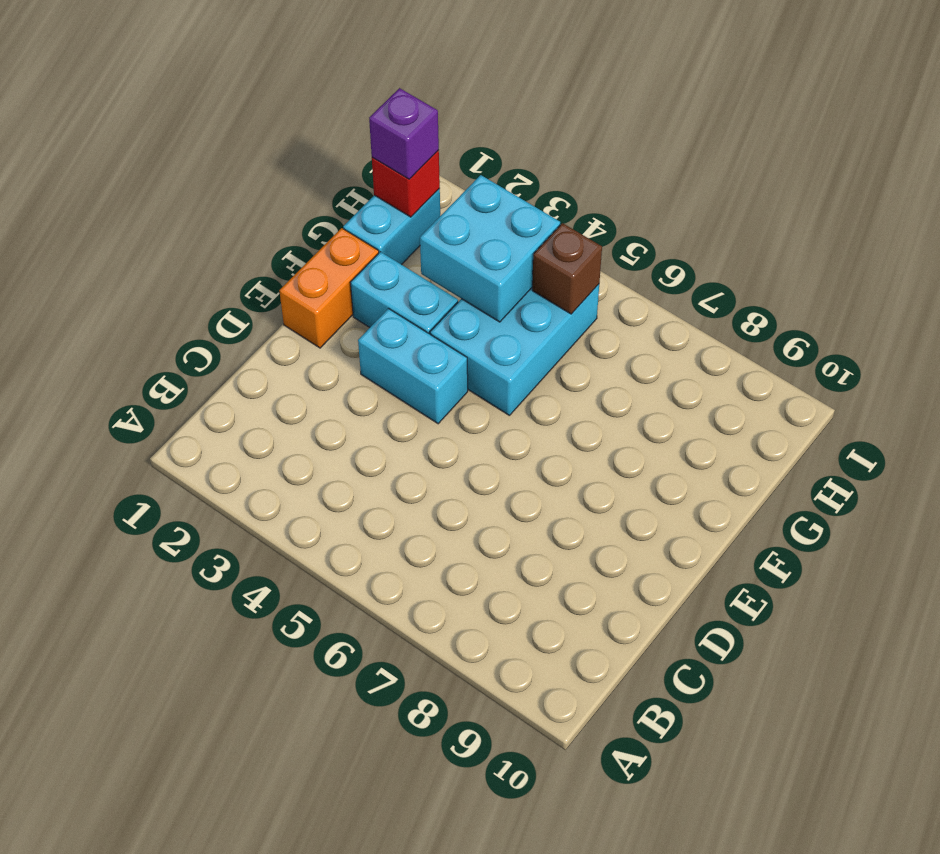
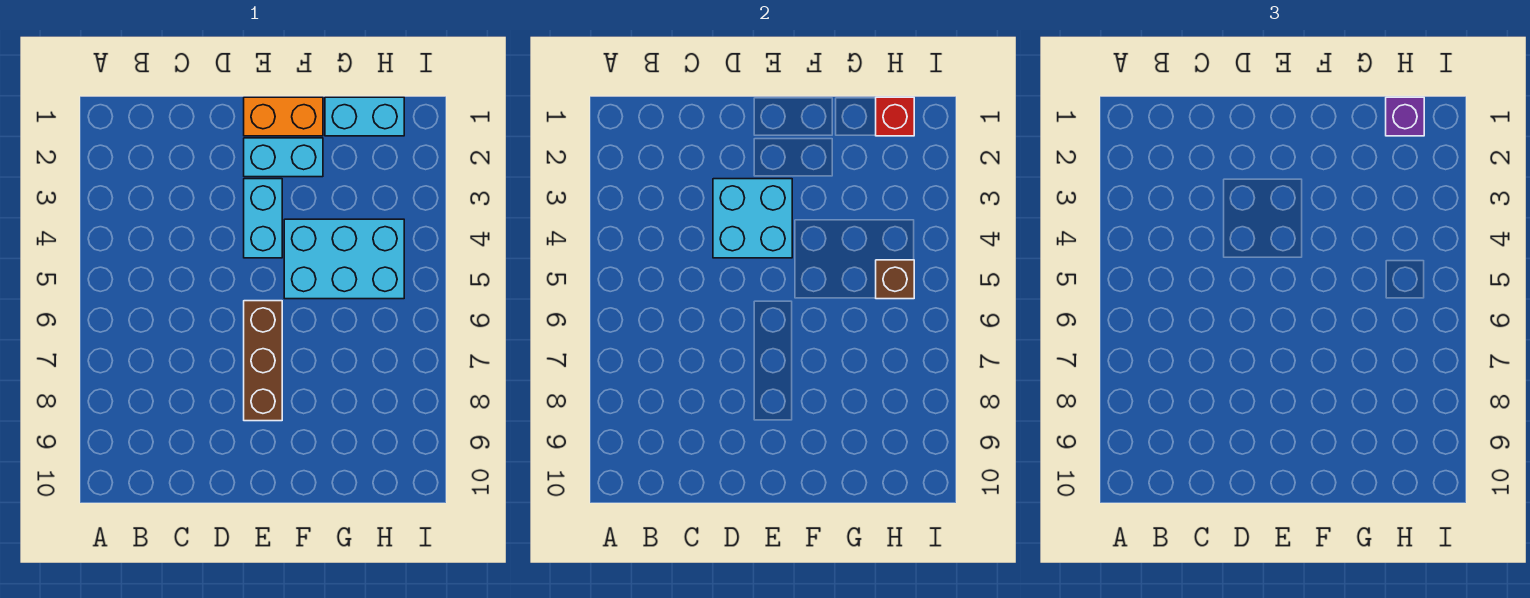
none -> brown brick E6:E8 level 1
cyan brick F2:F3 level 1 -> cyan brick E2:F2 level 1
cyan brick G3:H4 level 2 -> cyan brick D3:E4 level 2

